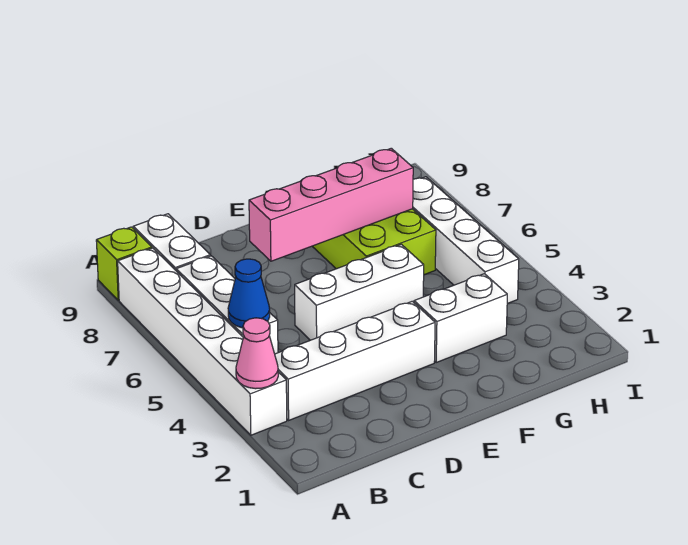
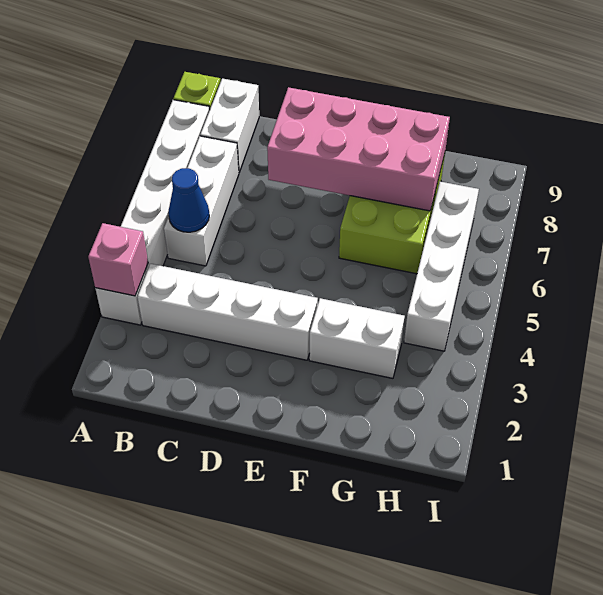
pink cone A3 level 2 -> pink brick A3 level 2
white brick D5:F5 level 1 -> none
pink brick D7:G7 level 2 -> pink brick D7:G8 level 2

